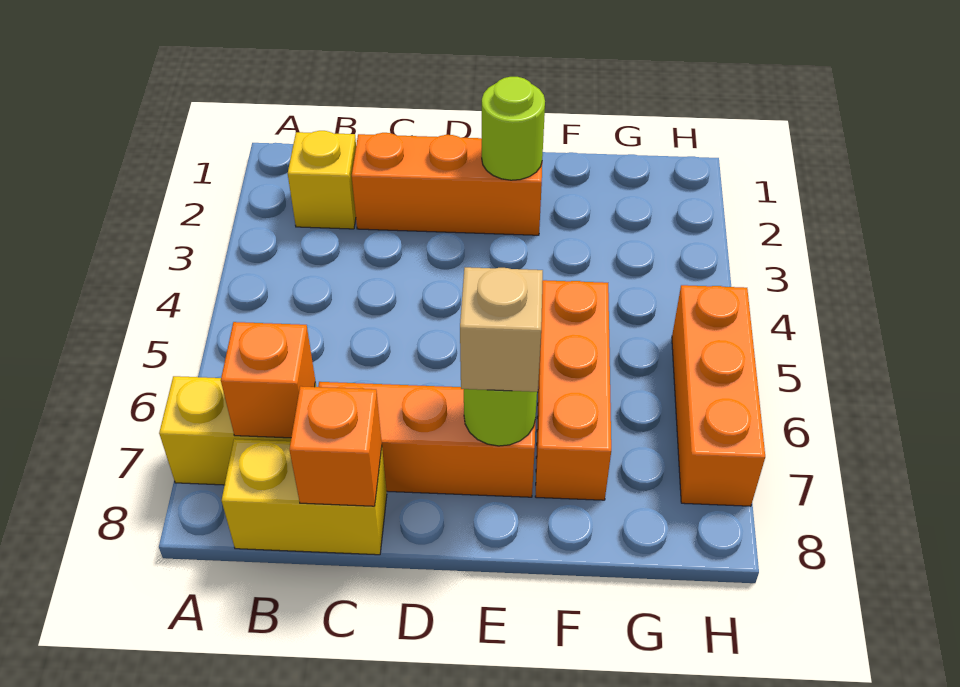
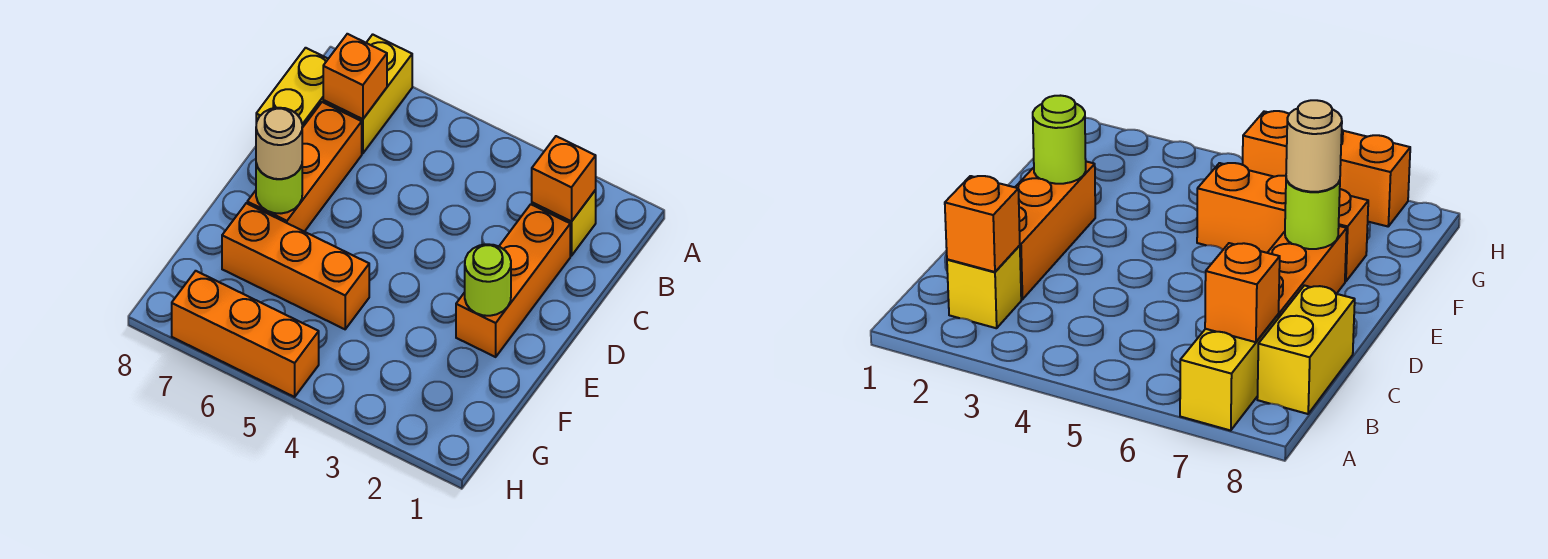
orange brick C8 level 2 -> orange brick B2 level 2
tan brick E7 level 3 -> tan round brick E7 level 3

